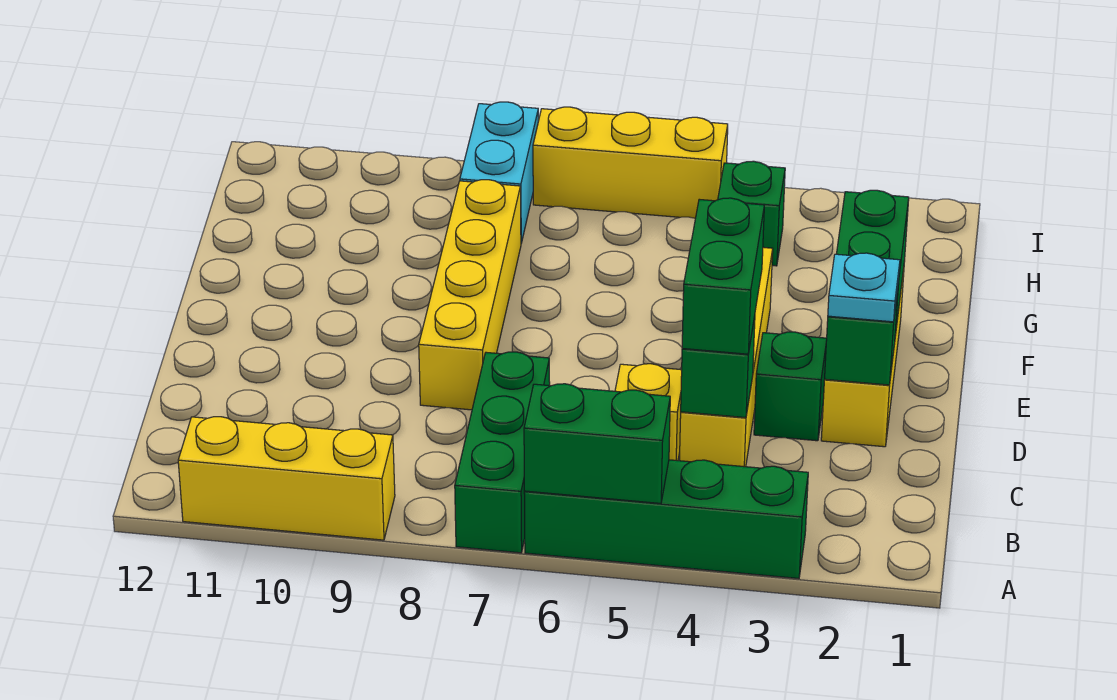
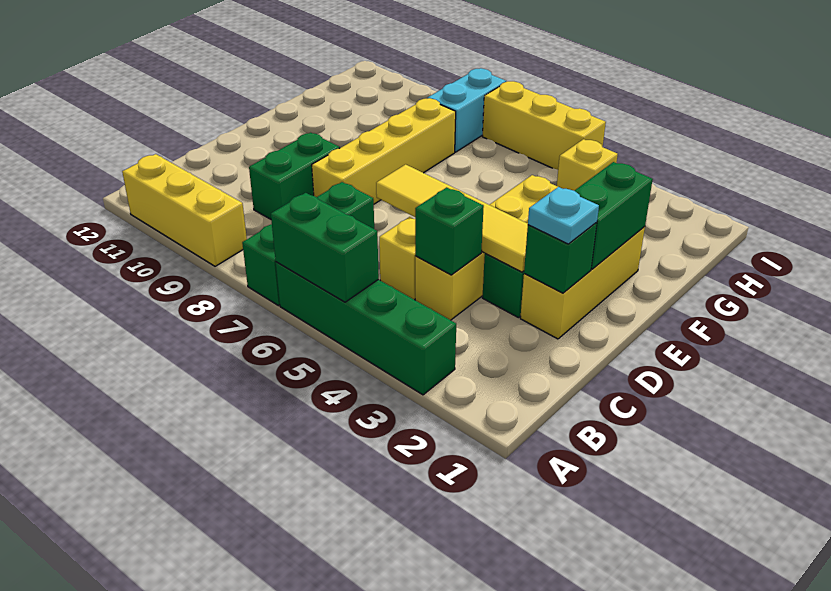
green brick C4:D4 level 3 -> green brick C9:D9 level 1
none -> yellow tile D3:D6 level 2
green brick H4 level 1 -> yellow brick H4 level 1

